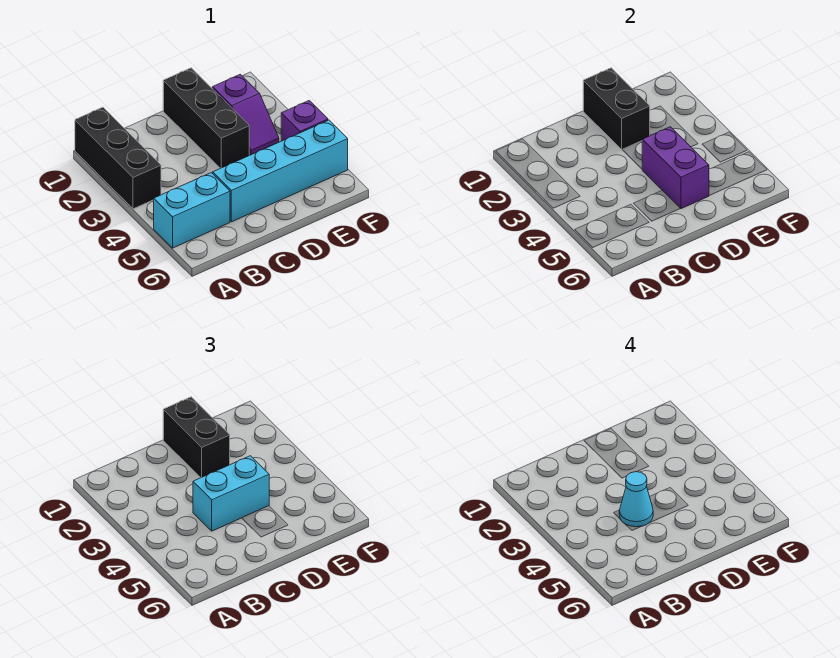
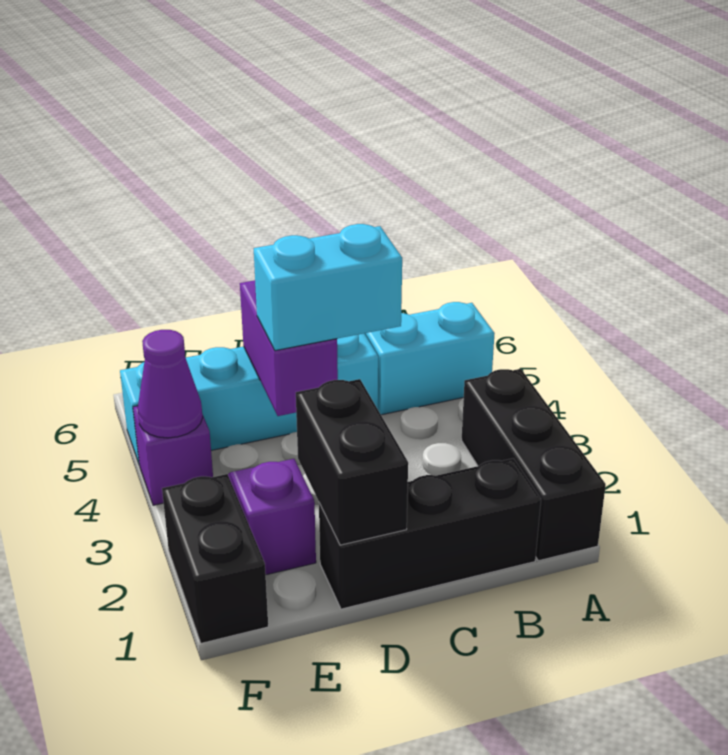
cyan cone C4 level 4 -> none
black brick D1:D3 level 1 -> black brick B1:D1 level 1
black brick D1:D2 level 3 -> black brick F1:F2 level 1
none -> purple cone F4 level 2

